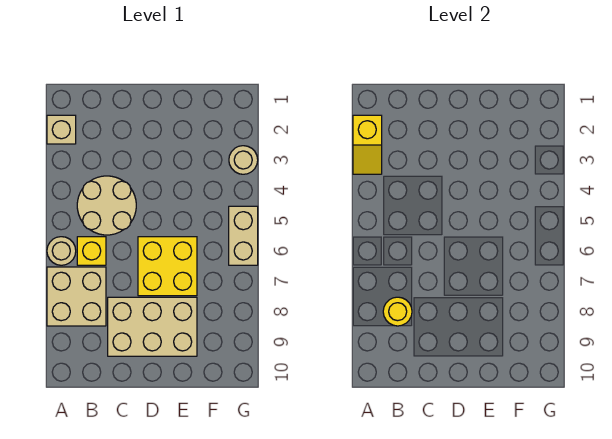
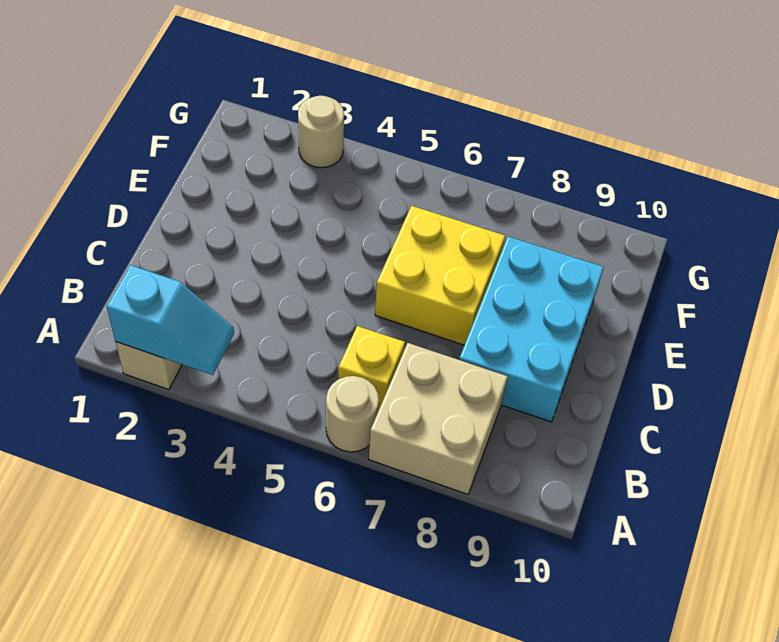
yellow slope A2:A3 level 2 top 2 -> cyan slope A2:A3 level 2 top 2
tan round brick B4:C5 level 1 -> none
yellow round brick B8 level 2 -> none
tan brick C8:E9 level 1 -> cyan brick C8:E9 level 1
tan brick G5:G6 level 1 -> none

